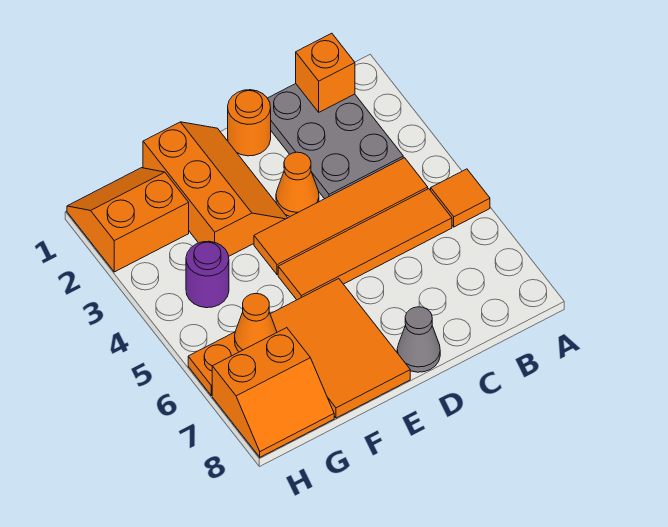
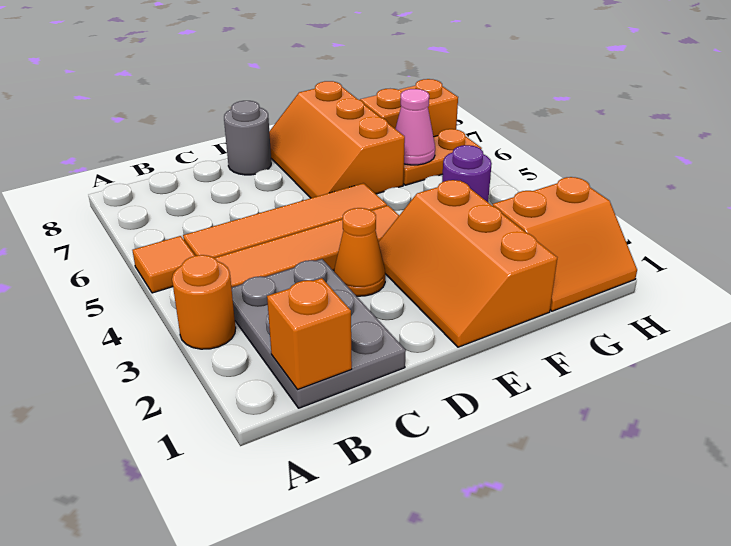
orange round brick D1 level 1 -> orange round brick A3 level 1
grey cone D8 level 1 -> grey round brick D8 level 1
orange tile E6:F8 level 1 -> orange slope E6:F8 level 1 top F
orange cone G6 level 2 -> pink cone G6 level 2

